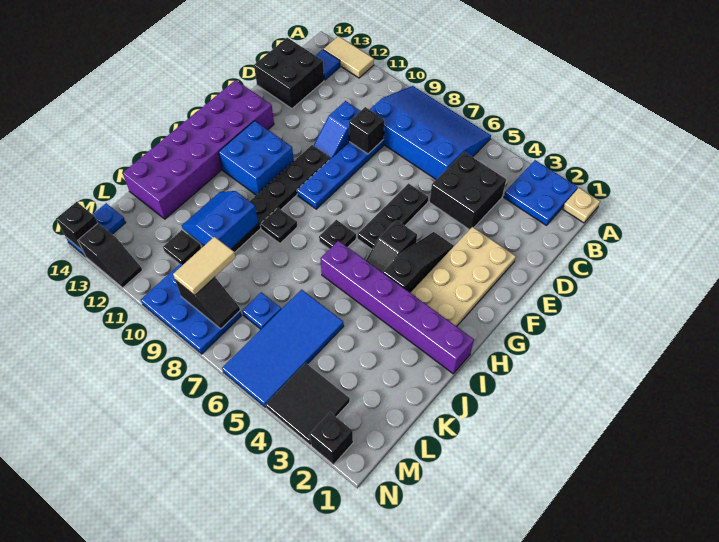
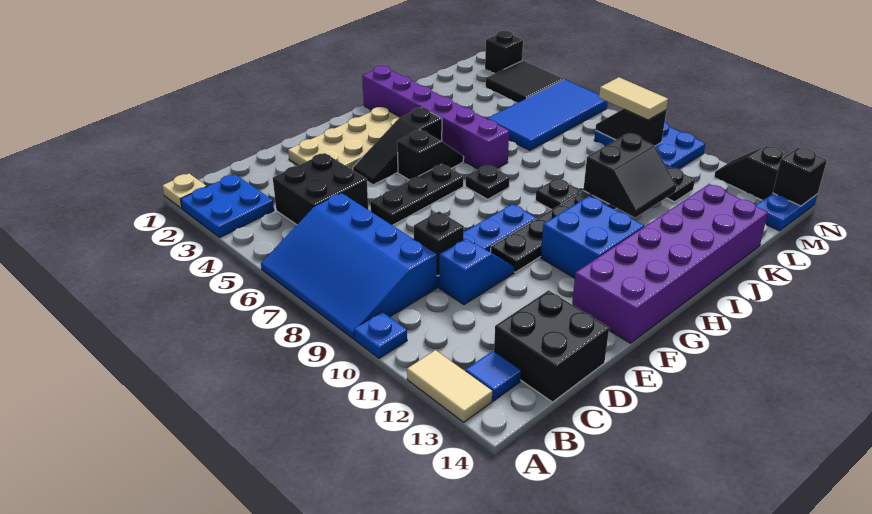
blue slope J10:K11 level 2 top 10 -> black slope J10:K11 level 2 top 10
blue plate L7 level 1 -> blue plate A10 level 1
tan tile L9:M9 level 3 -> tan tile M8:M9 level 3

